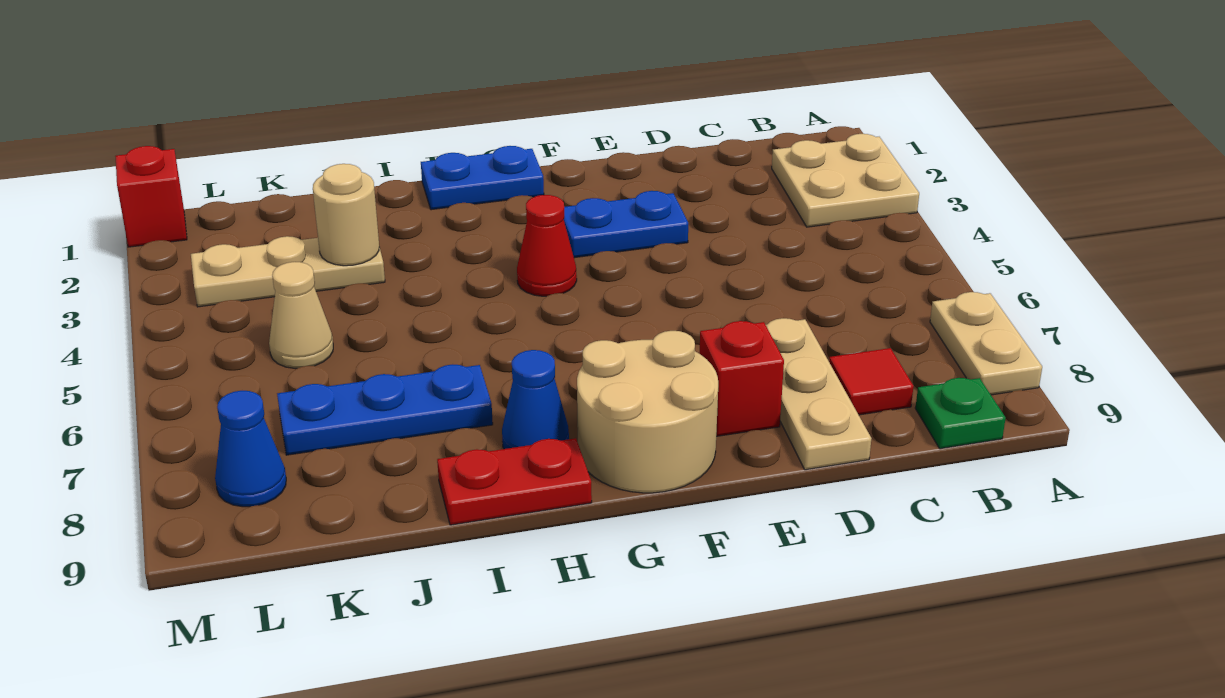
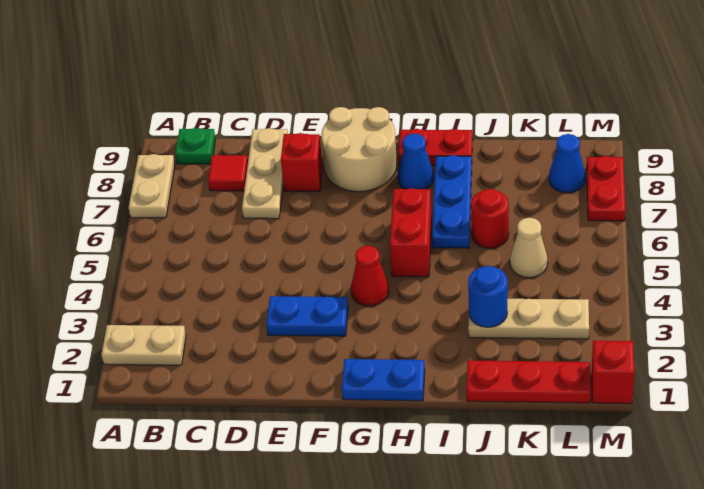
tan plate A2:B3 level 1 -> tan plate A2:B2 level 1
none -> red brick H5:H6 level 1
blue plate I7:K7 level 1 -> blue plate I6:I8 level 1
none -> red plate J1:L1 level 1
tan round brick J3 level 2 -> blue round brick J3 level 2
none -> red round brick J6 level 1
none -> red plate M7:M8 level 1

